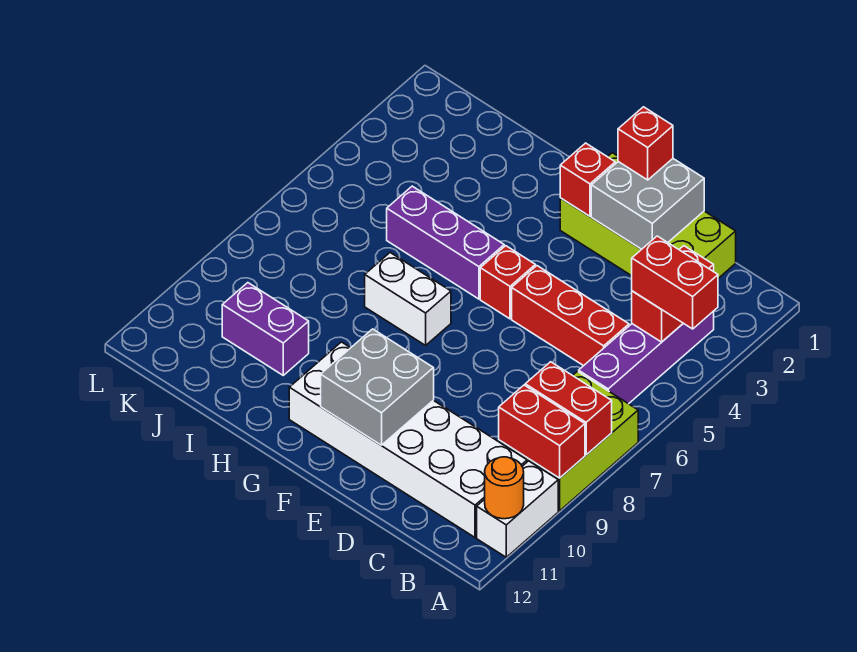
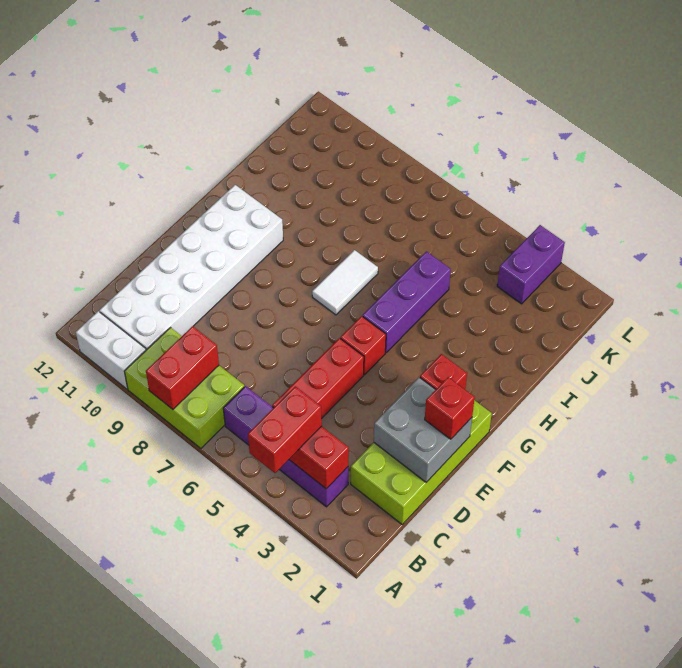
red brick A9:B9 level 2 -> none
orange round brick A11 level 2 -> none
grey brick E10:F11 level 2 -> none
white brick G7:H7 level 1 -> white tile G7:H7 level 1
purple brick I10:J10 level 1 -> purple brick K3:L3 level 1

